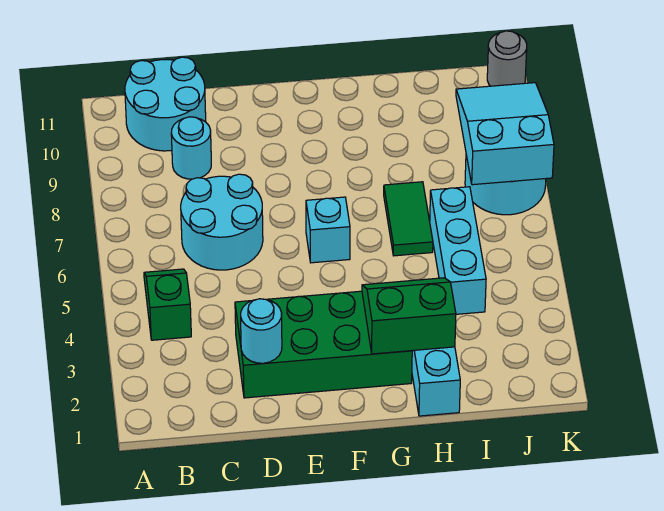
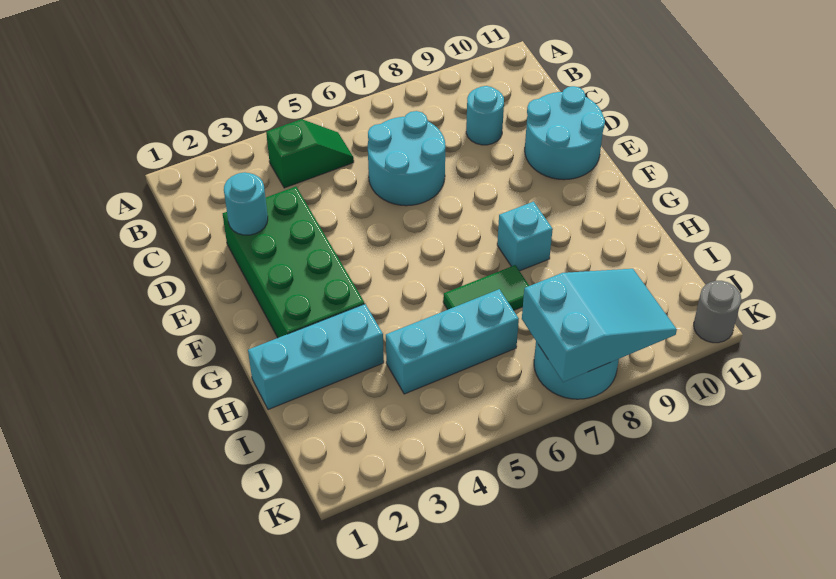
cyan round brick B10:C11 level 1 -> cyan round brick D10:E11 level 1
cyan brick F6 level 1 -> cyan brick G8 level 1
green slope G2:H3 level 2 top 2 -> none

